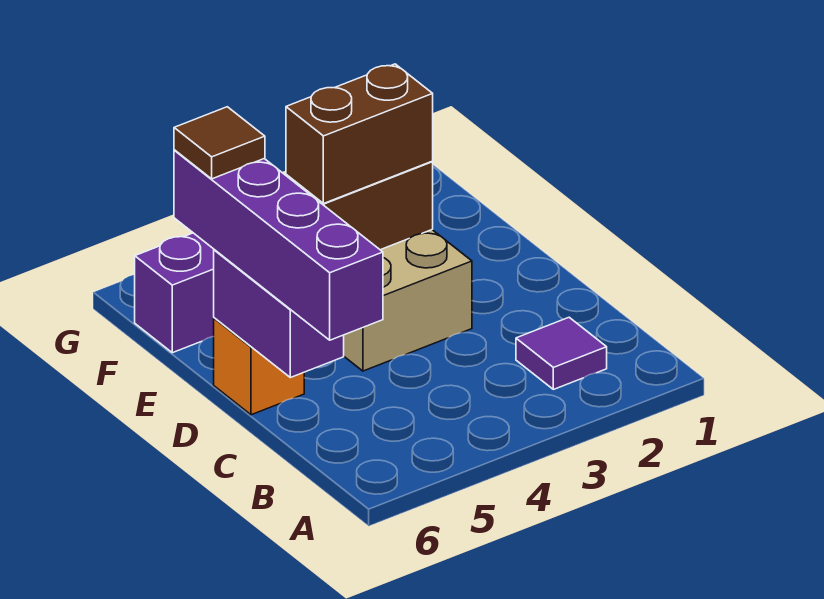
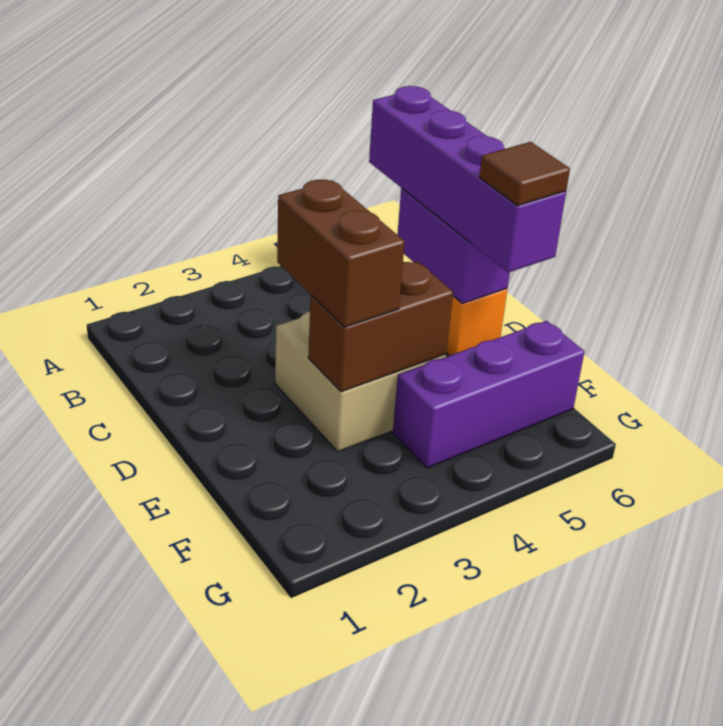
purple tile B2 level 1 -> none
brown brick E3:E4 level 3 -> brown brick D3:E3 level 3

